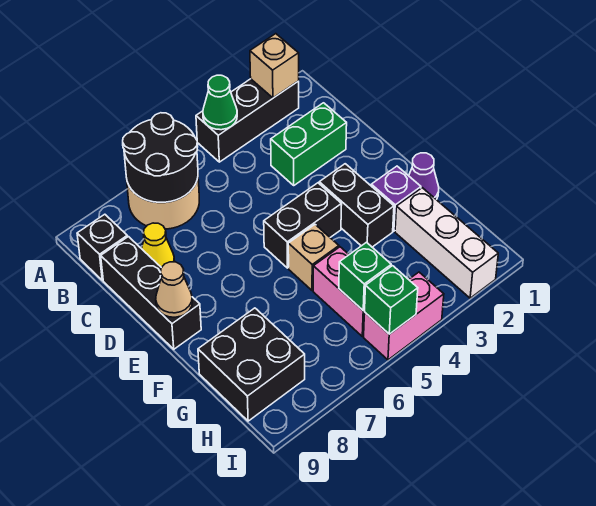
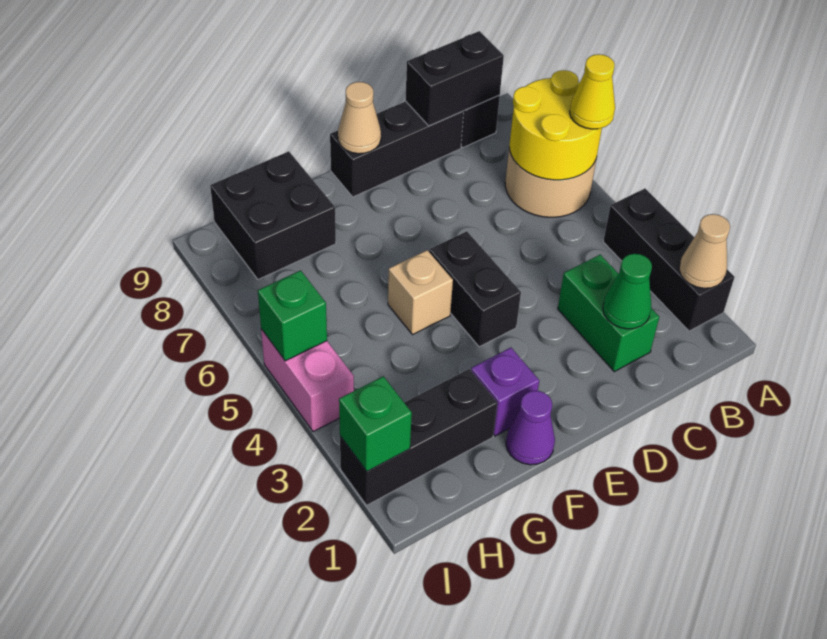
tan brick A2 level 2 -> tan cone A2 level 2
green cone A4 level 2 -> green cone C2 level 2
black round brick A6:B7 level 2 -> yellow round brick A6:B7 level 2
yellow cone C8 level 1 -> yellow cone A6 level 3
black brick E3:F3 level 1 -> black brick B9:C9 level 2
white brick G2:I2 level 1 -> black brick G2:I2 level 1
pink brick G5:H5 level 1 -> none
green brick H5 level 2 -> green brick I2 level 2

